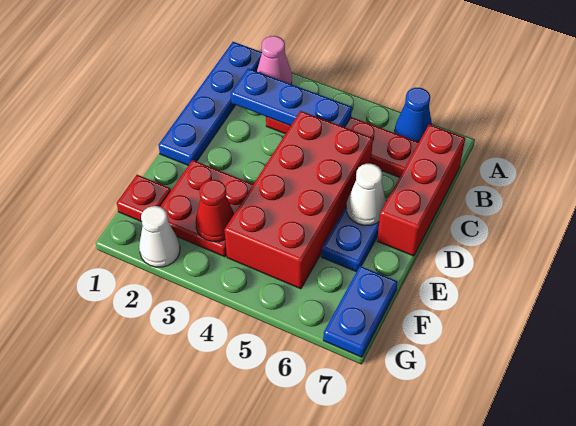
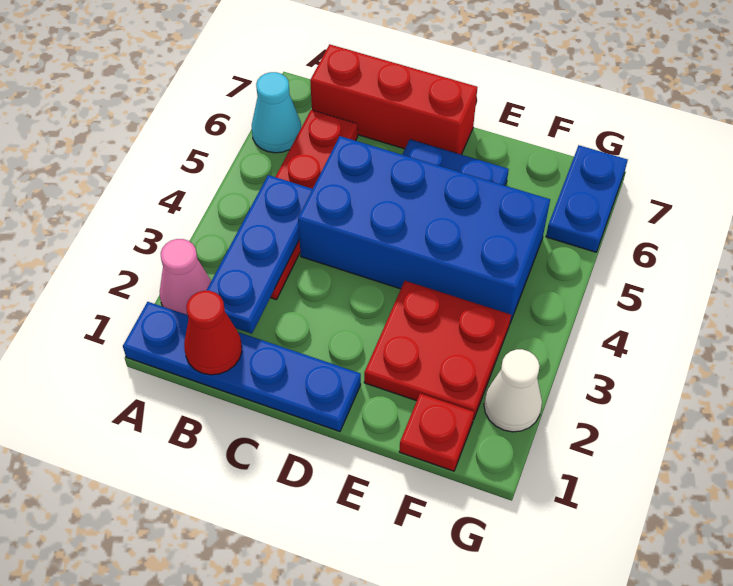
blue cone A6 level 1 -> cyan cone A6 level 1
red brick C4:F5 level 1 -> blue brick C4:F5 level 1
white cone D6 level 2 -> none
red cone F3 level 2 -> red cone B1 level 2
blue plate F7:G7 level 1 -> blue plate G6:G7 level 1

